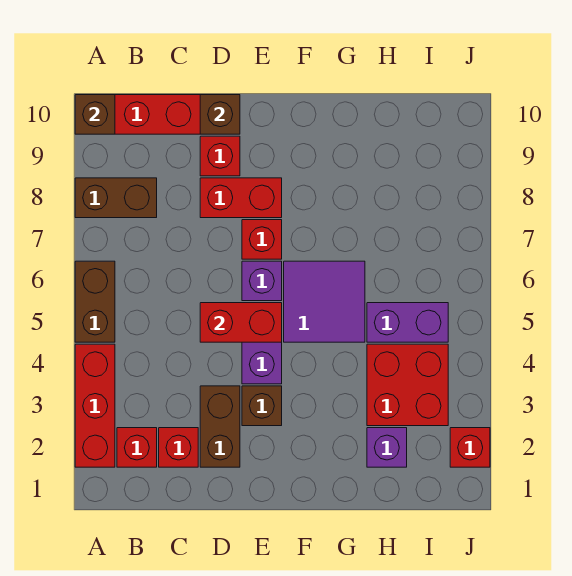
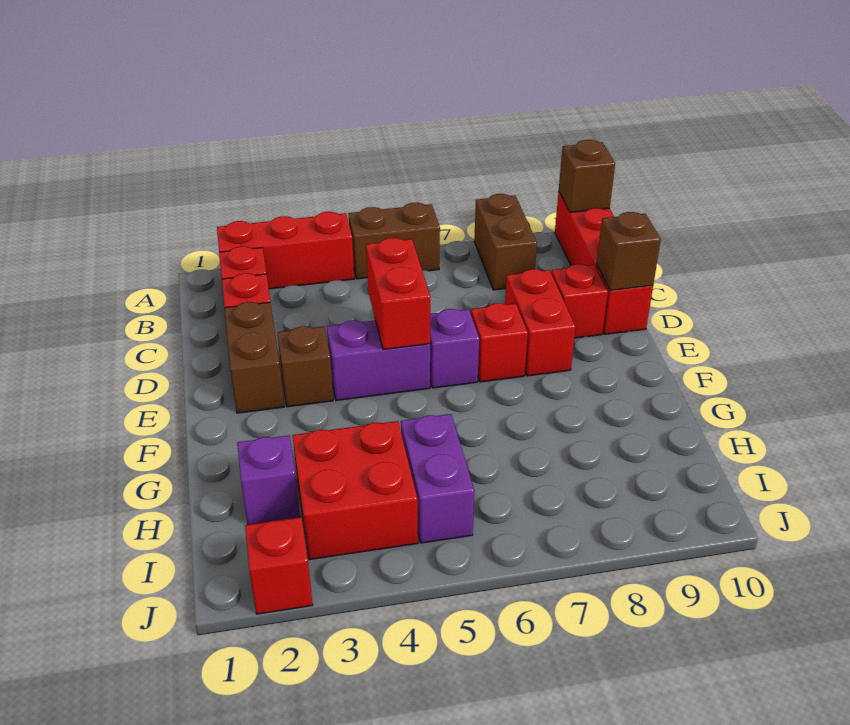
brown brick D2:D3 level 1 -> brown brick D2:E2 level 1
purple tile F5:G6 level 1 -> none

